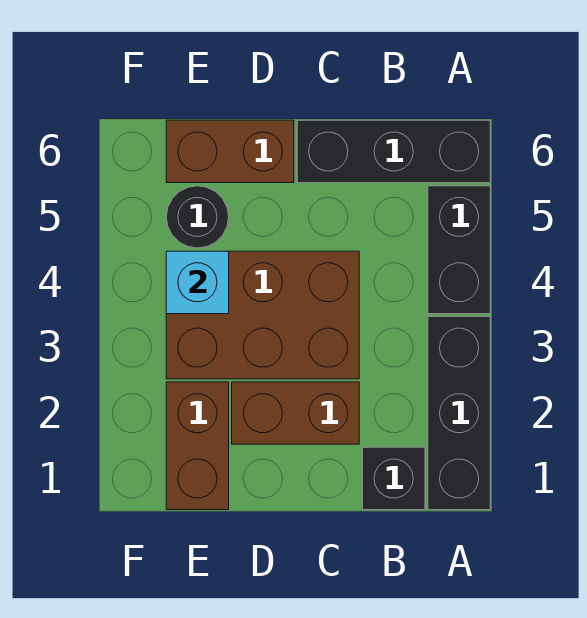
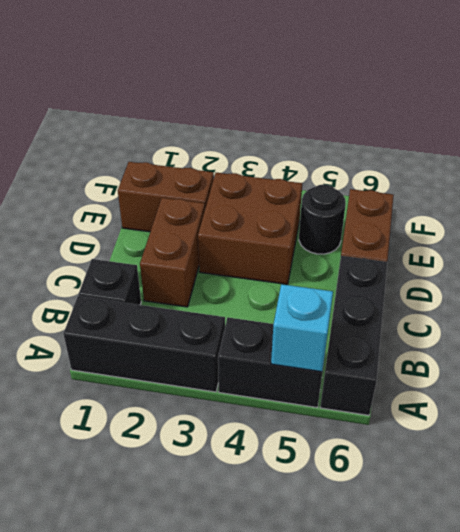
brown brick C3:E4 level 1 -> brown brick D3:E4 level 1
cyan brick E4 level 2 -> cyan brick A5 level 2

